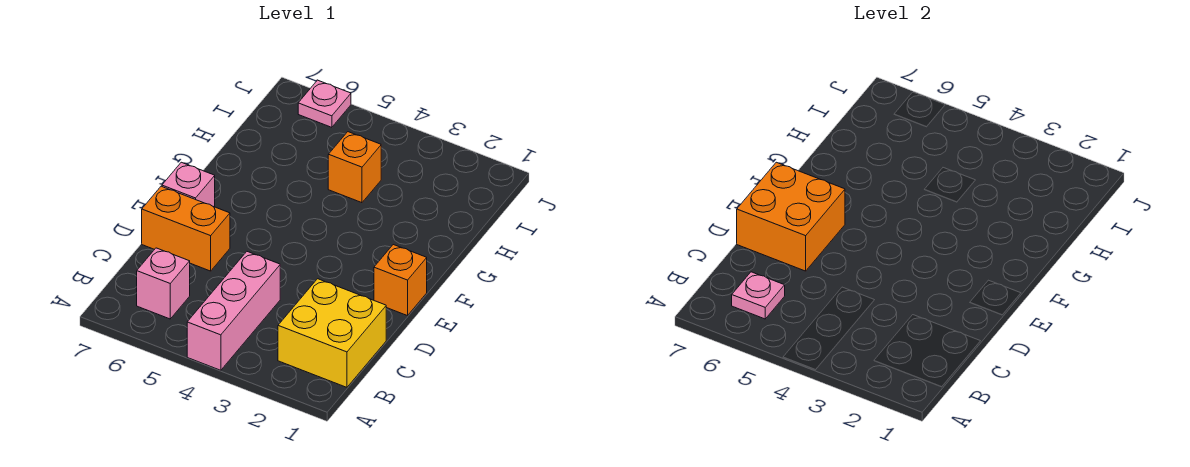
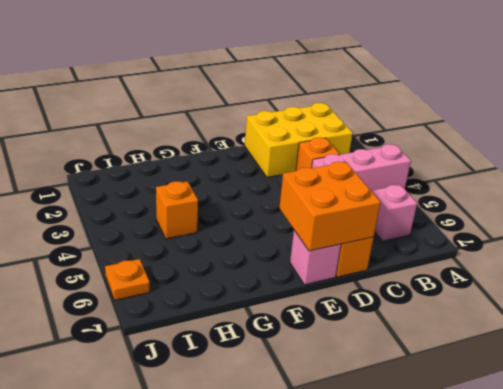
yellow brick B1:C2 level 1 -> yellow brick B1:D2 level 1
pink plate B6 level 2 -> none
orange brick E1 level 1 -> orange brick C3 level 1
pink plate J6 level 1 -> orange plate J6 level 1

